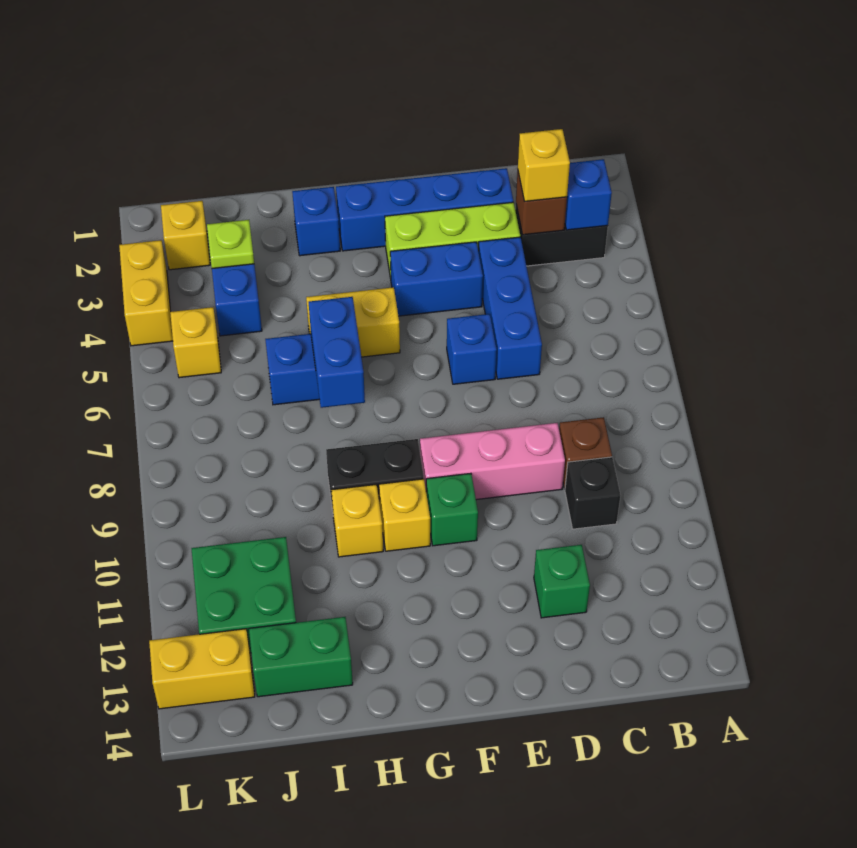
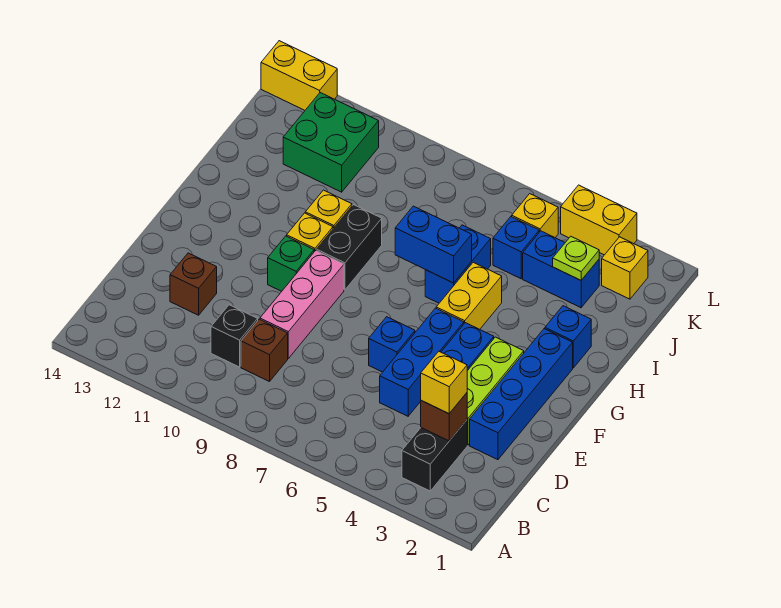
blue brick B3 level 2 -> blue brick J5 level 1
blue brick D4:D6 level 1 -> blue brick D5:F5 level 1
green brick D12 level 1 -> brown brick D12 level 1
green brick I13:J13 level 1 -> none
yellow brick K13:L13 level 1 -> yellow brick L13:L14 level 1

